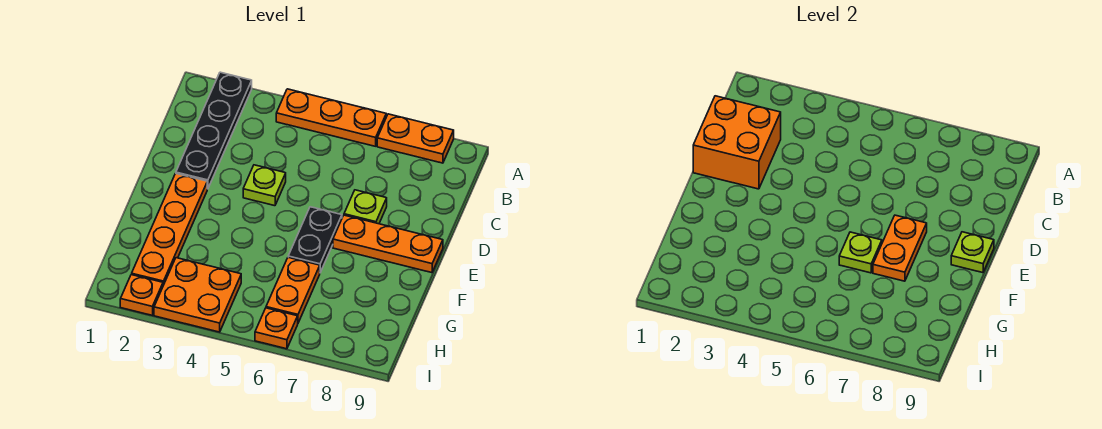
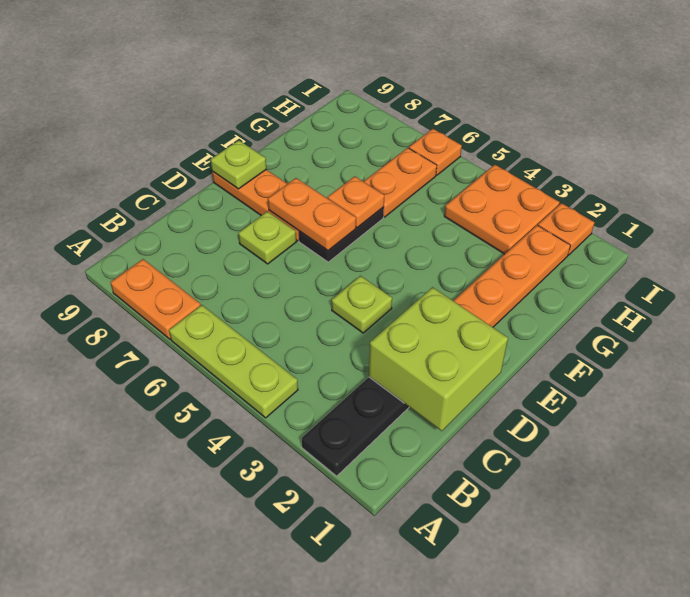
orange plate A4:A6 level 1 -> lime plate A4:A6 level 1
orange brick C1:D2 level 2 -> lime brick C1:D2 level 2
orange plate E7:F7 level 2 -> orange plate E6:E7 level 2
lime plate F6 level 2 -> orange plate F6 level 2

